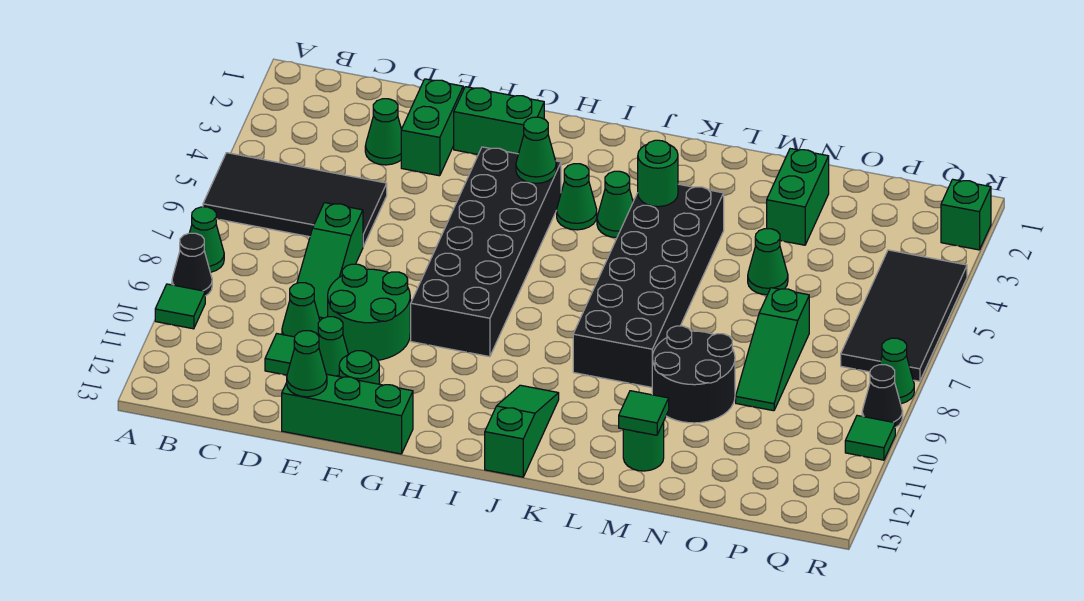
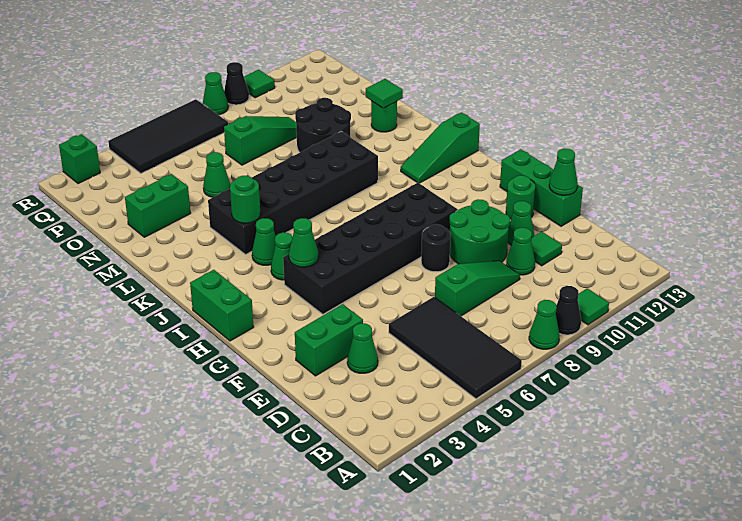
green brick F2:G2 level 1 -> green brick H1:I1 level 1
none -> black round brick F8 level 1

